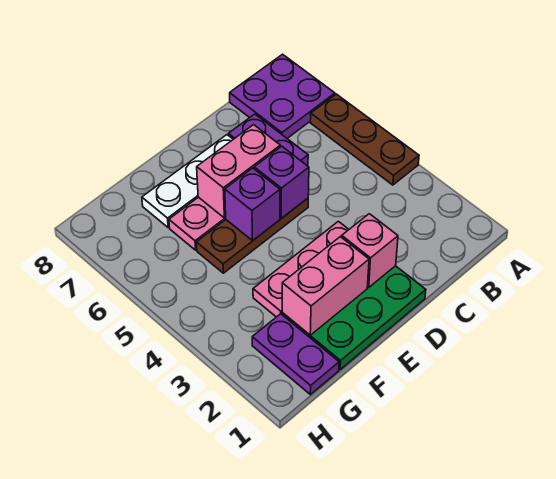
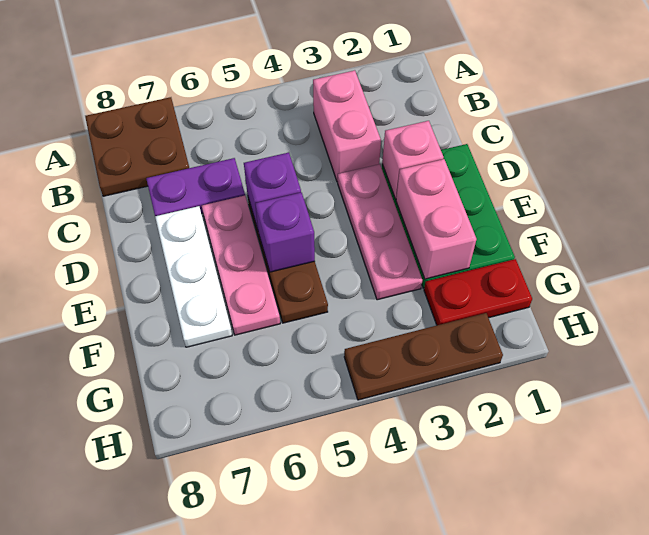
brown plate A4:A6 level 1 -> brown plate H2:H4 level 1
purple plate A7:B8 level 1 -> brown plate A7:B8 level 1
pink brick D6:E6 level 2 -> pink brick B3:C3 level 1
purple plate G1:G2 level 1 -> red plate G1:G2 level 1

